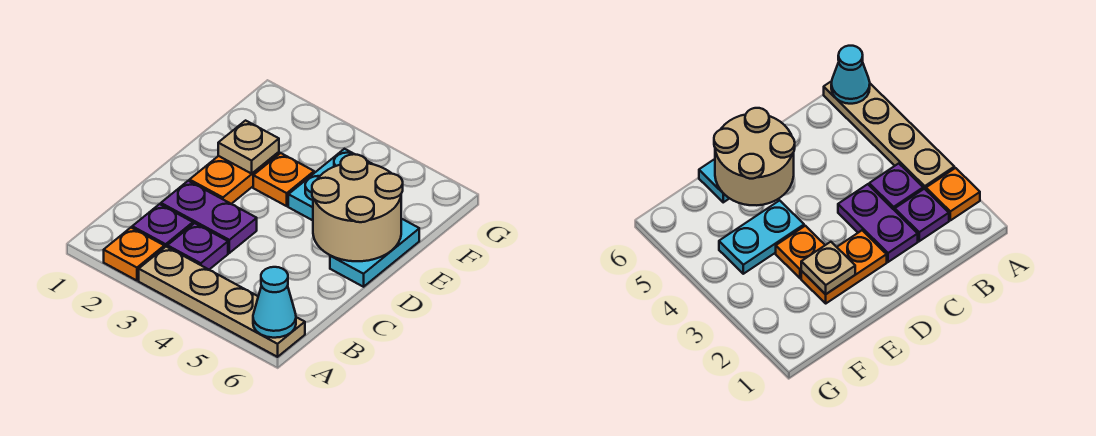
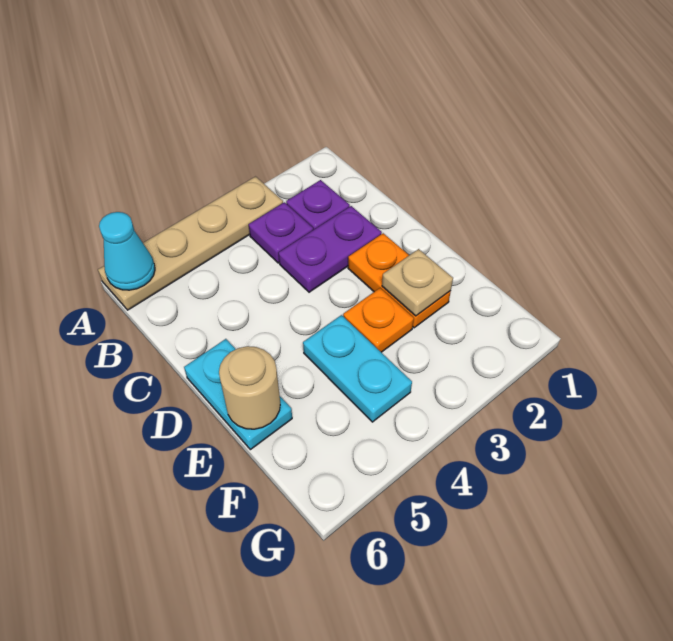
orange plate A2 level 1 -> none
tan round brick D5:E6 level 2 -> tan round brick E6 level 2

